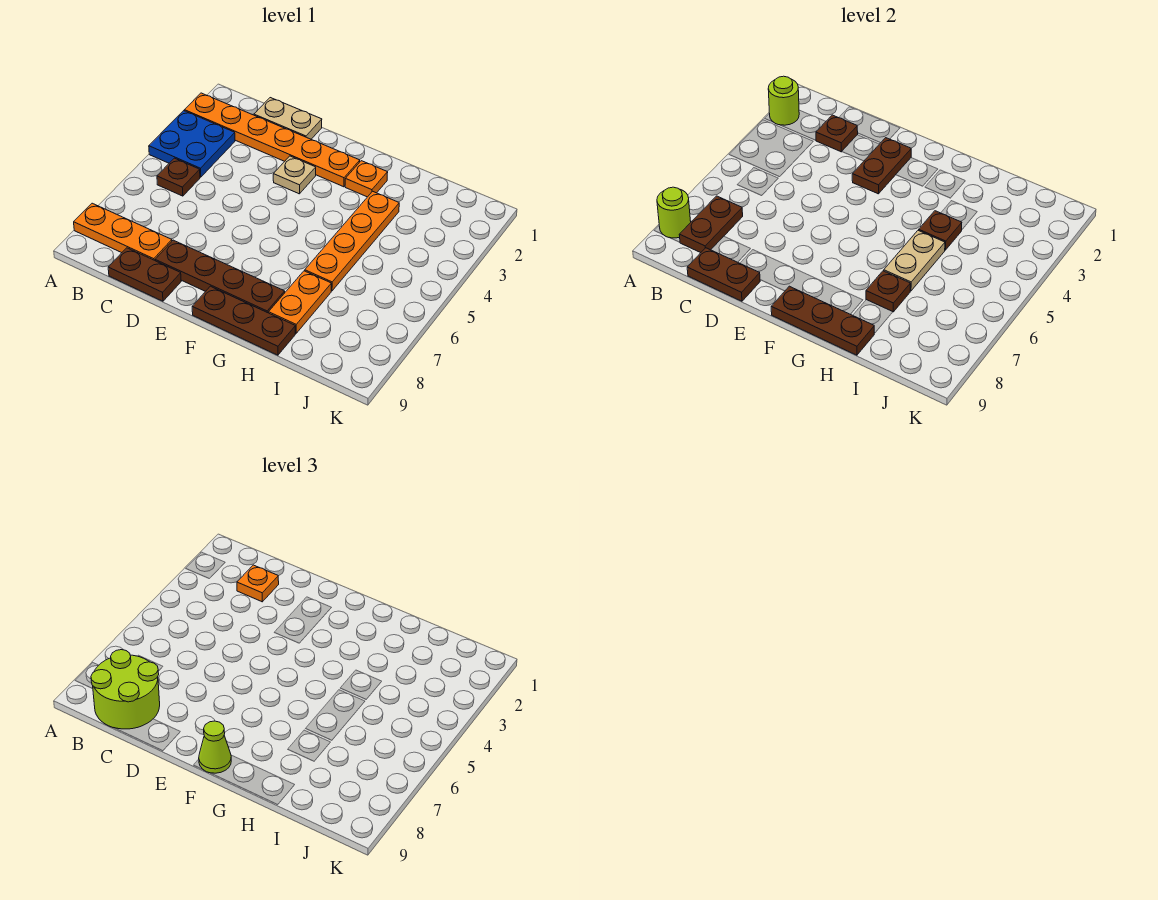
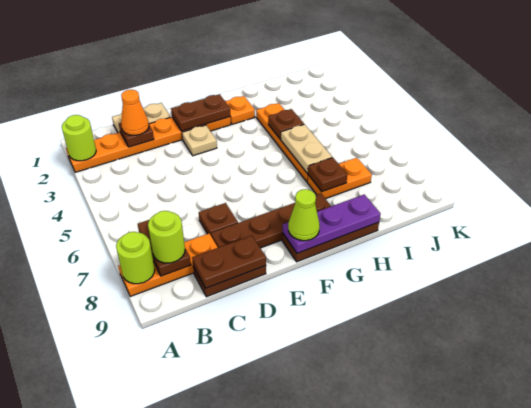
blue plate A3:B4 level 1 -> none
brown plate B5 level 1 -> brown plate D7 level 1
lime round brick B8:C9 level 3 -> lime round brick B8 level 3
orange plate C2 level 3 -> orange cone C2 level 3
brown plate E2:E3 level 2 -> brown plate E2:F2 level 2
brown plate F9:H9 level 2 -> purple plate F9:H9 level 2
orange plate H7:H8 level 1 -> orange plate H7:I7 level 1

